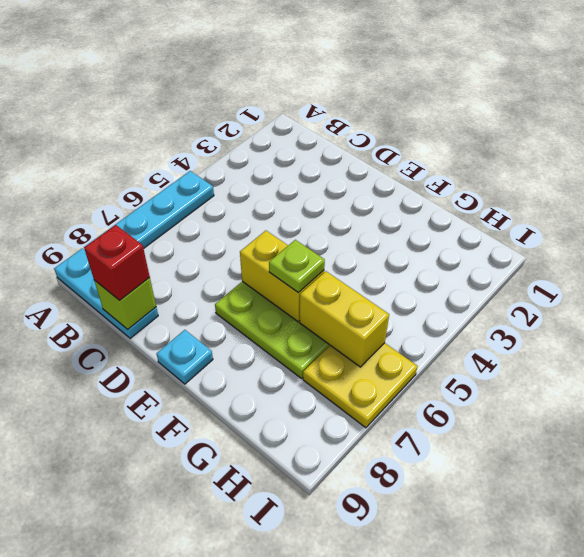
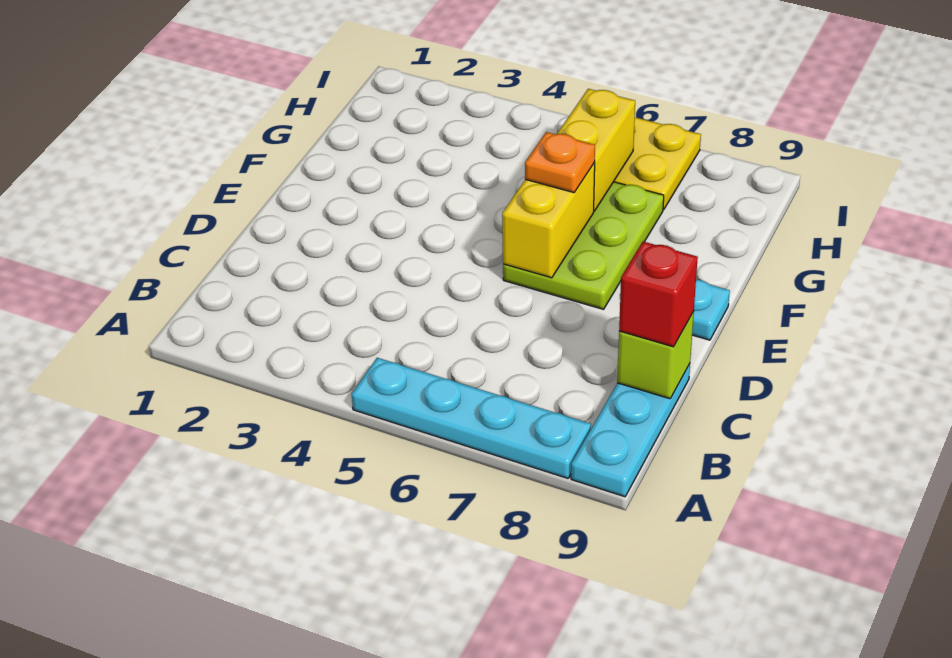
lime plate F6 level 3 -> orange plate F6 level 3

